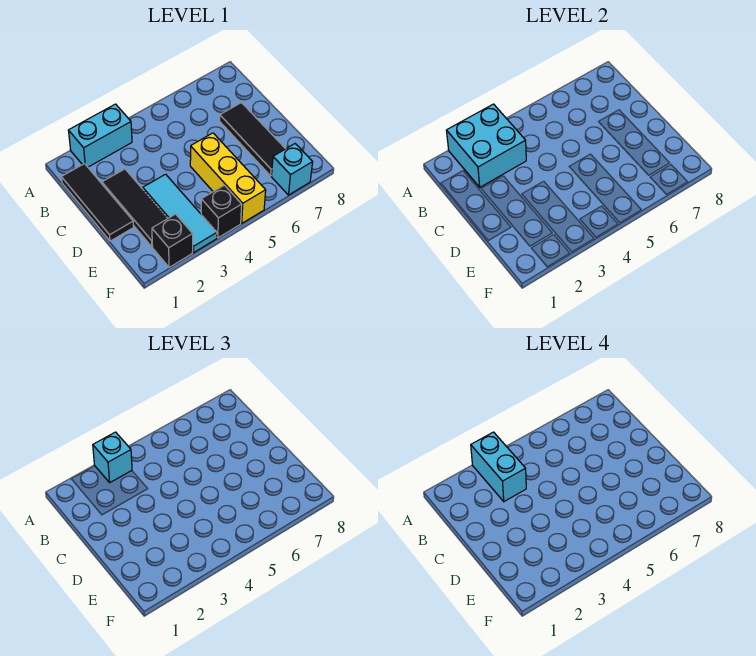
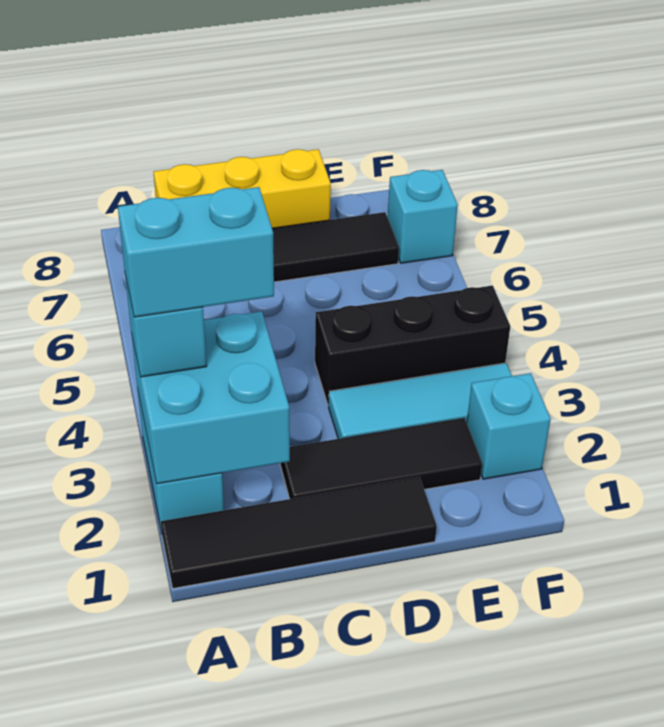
black tile B1:D1 level 1 -> black tile A1:D1 level 1
yellow brick D5:F5 level 1 -> yellow brick B8:D8 level 1
black brick F2 level 1 -> cyan brick F2 level 1
black brick F4 level 1 -> black brick D4:F4 level 1

